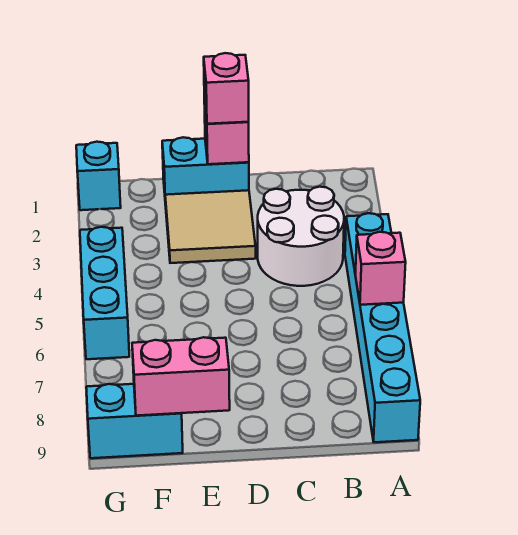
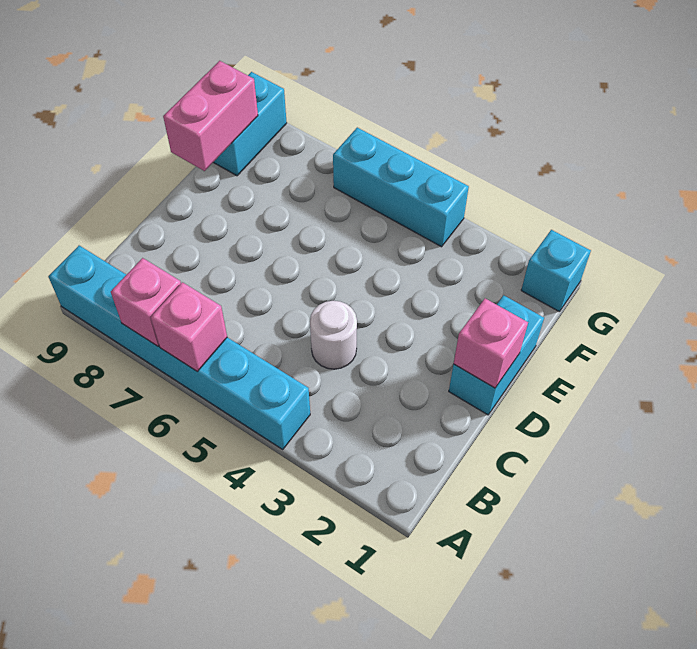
white round brick B3:C4 level 1 -> white round brick C4 level 1
pink brick D1 level 3 -> pink brick A7 level 2
tan tile D2:E3 level 1 -> none

